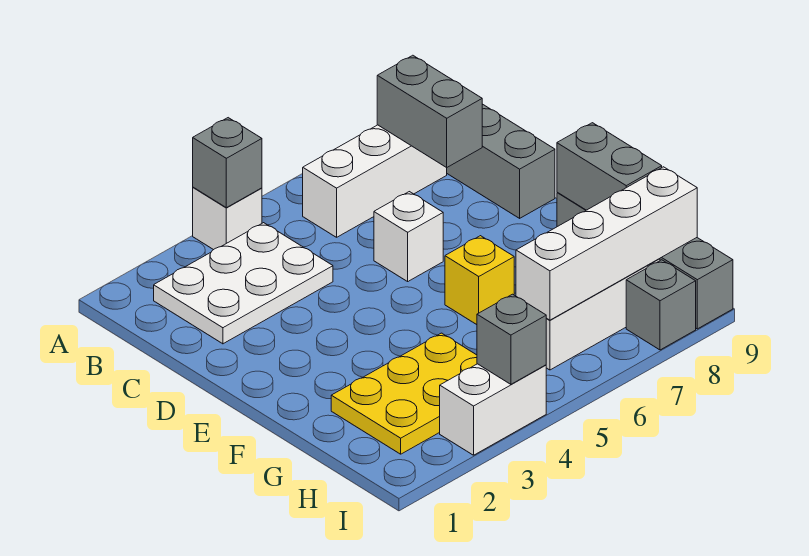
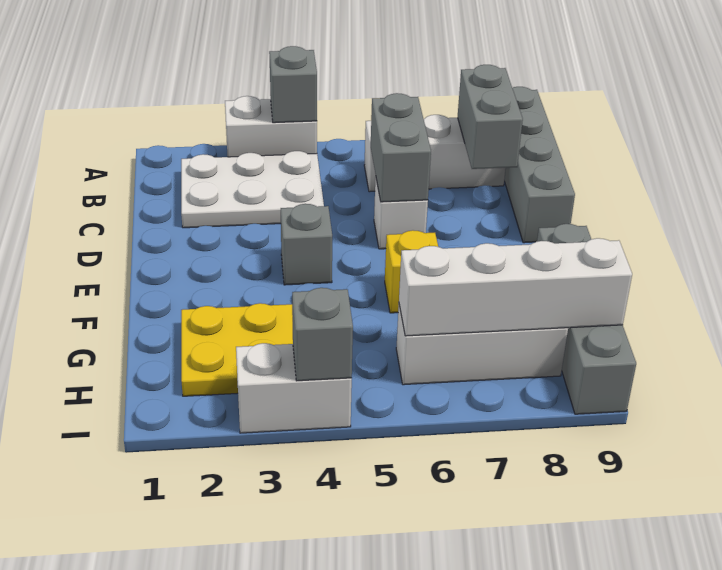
white brick A4 level 1 -> white brick A3:A4 level 1
grey brick F9:G9 level 2 -> grey brick C6:D6 level 2
grey brick I8 level 1 -> grey brick E4 level 1

